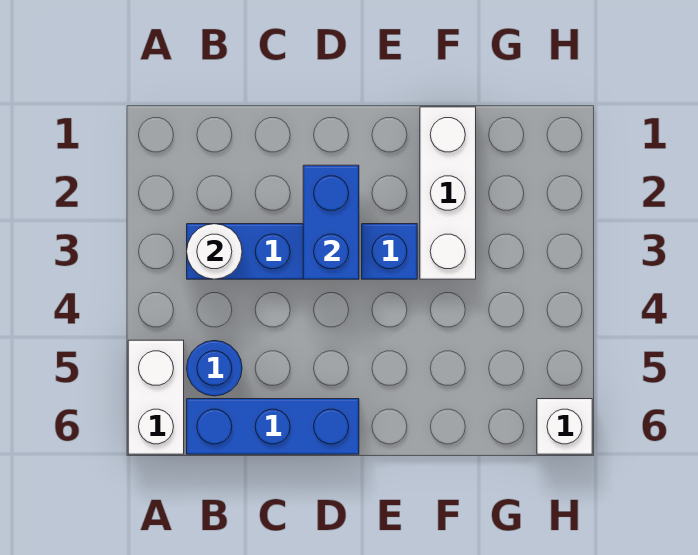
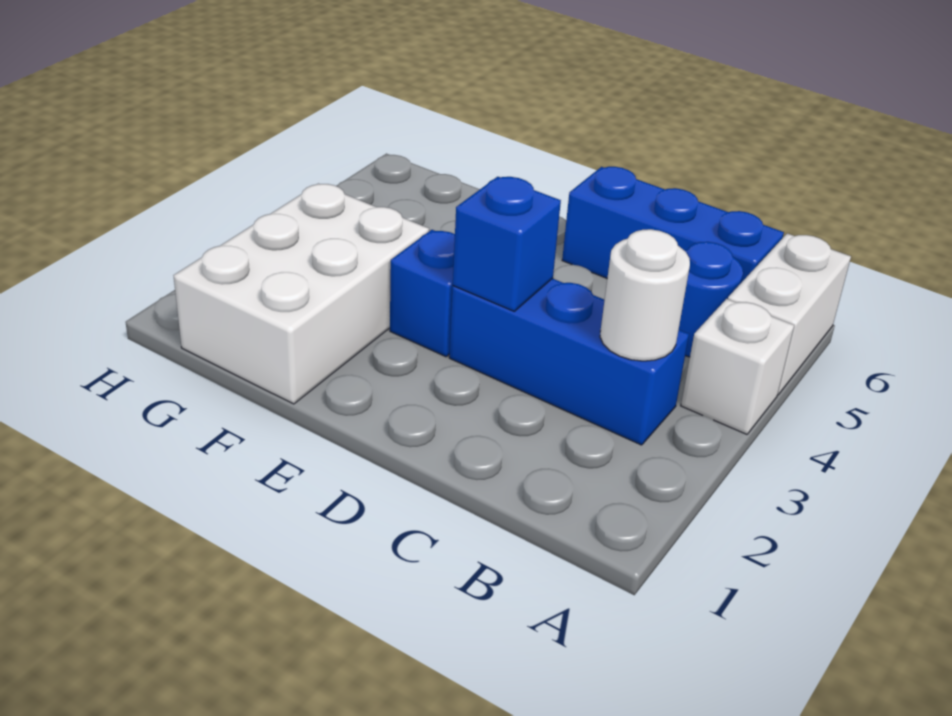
blue brick D2:D3 level 2 -> blue brick D3 level 2
white brick F1:F3 level 1 -> white brick F1:G3 level 1
white brick H6 level 1 -> white brick A4 level 1

